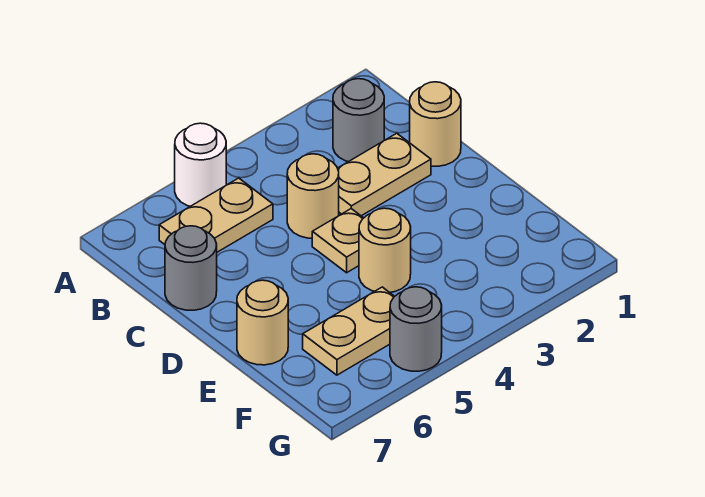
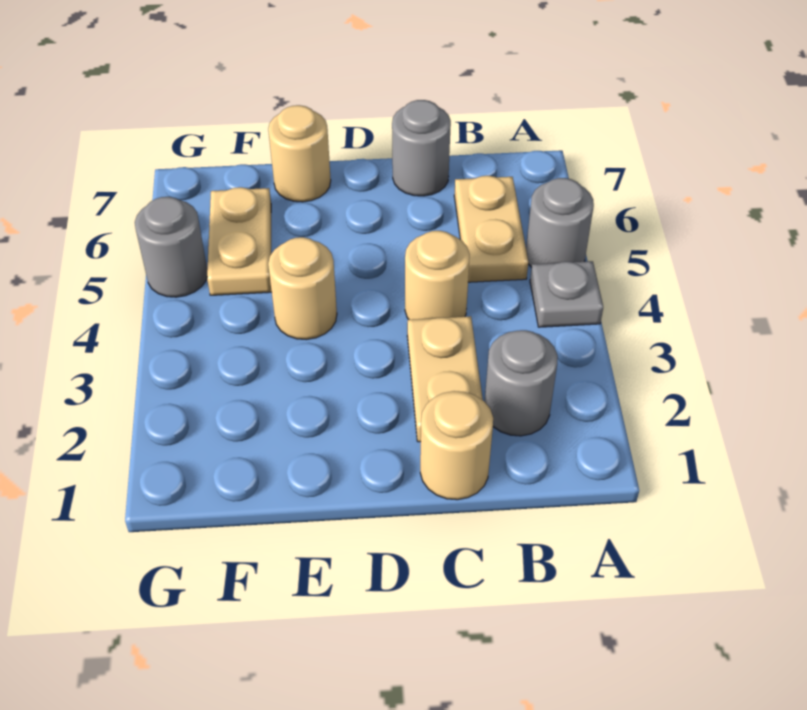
none -> grey plate A4 level 1
white round brick A5 level 1 -> grey round brick A5 level 1
tan plate D4 level 1 -> none

